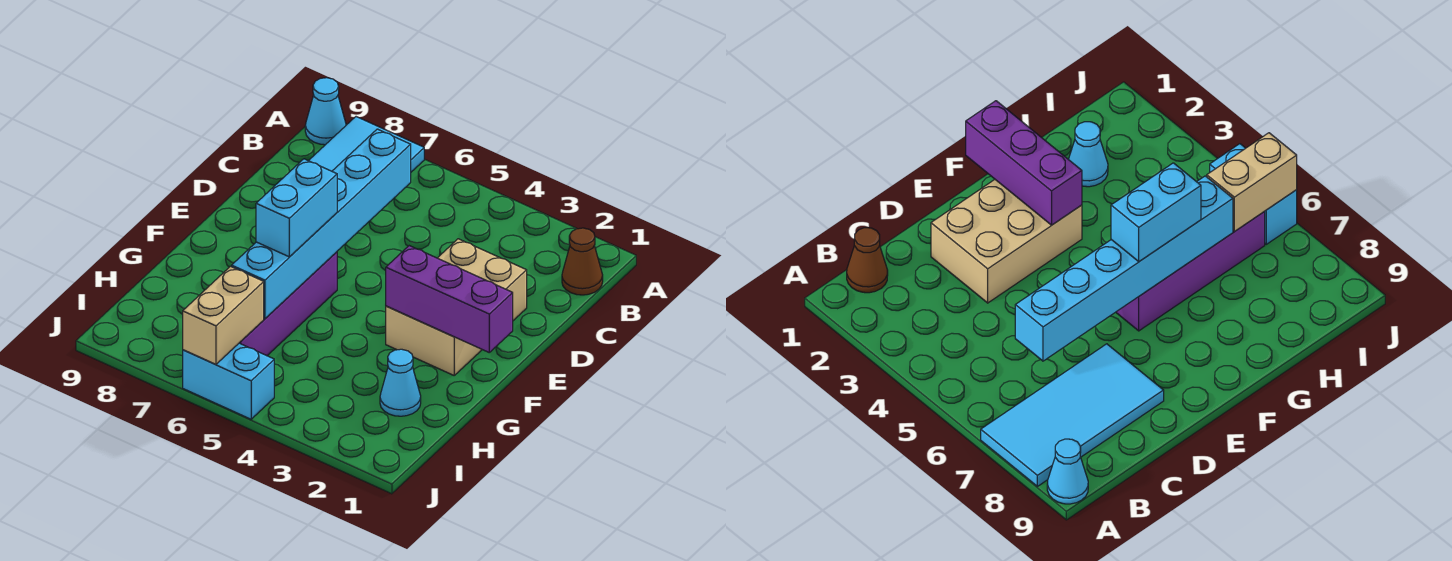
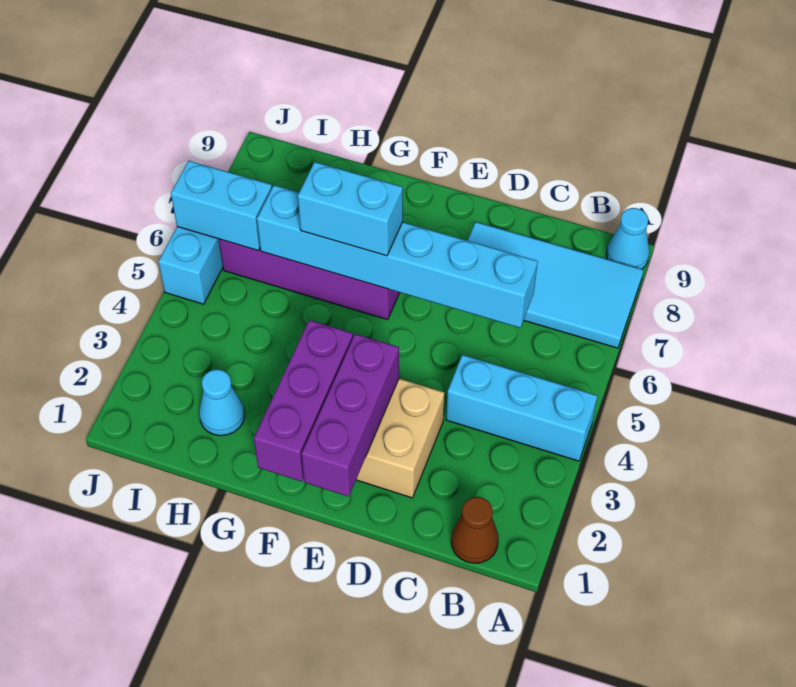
none -> cyan brick A4:C4 level 1
none -> purple brick E1:E3 level 2
tan brick I6:J6 level 2 -> cyan brick I6:J6 level 2

